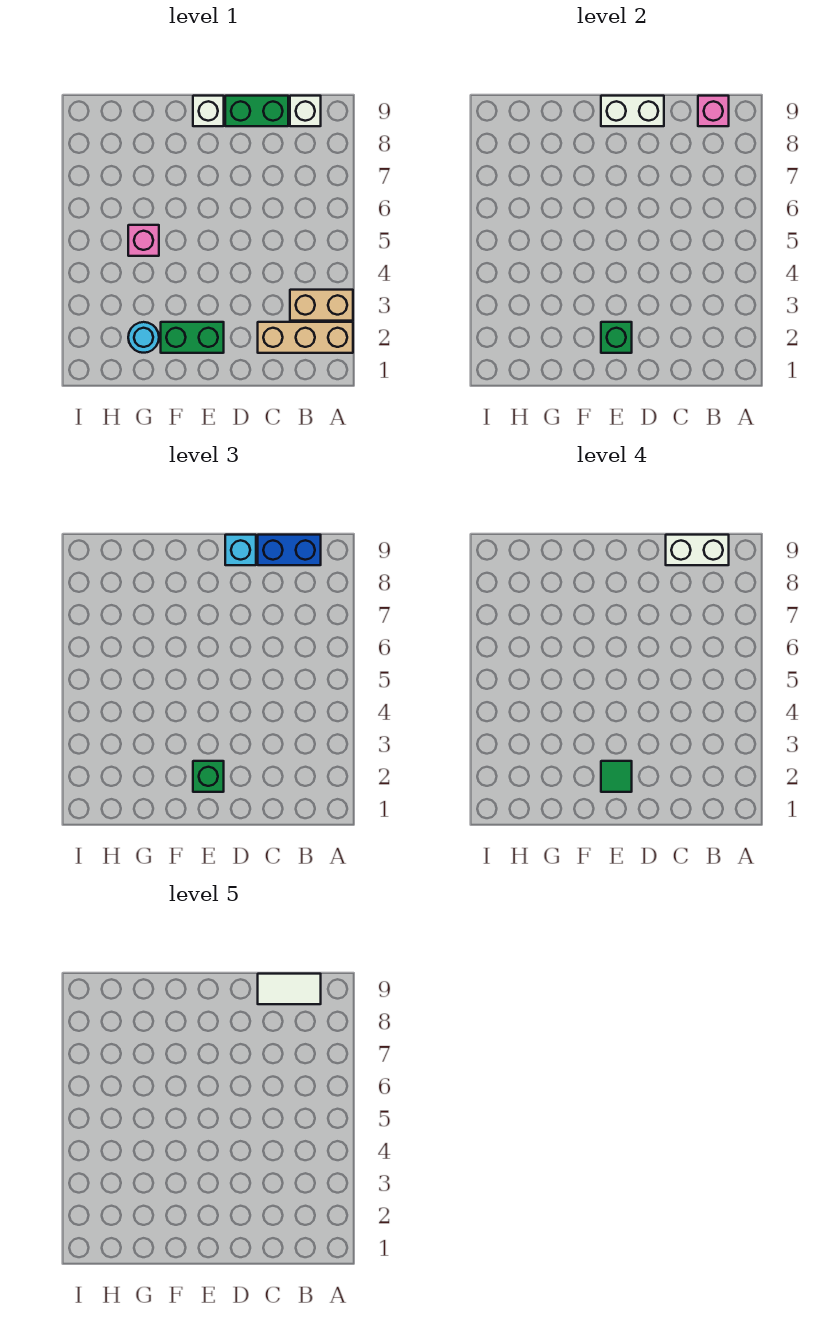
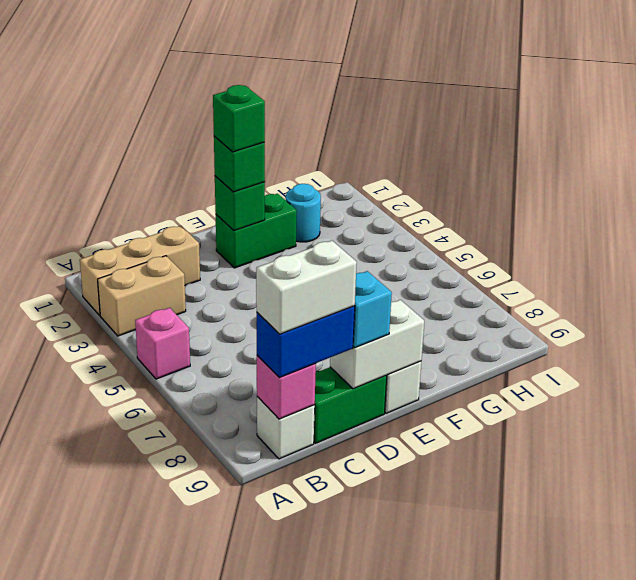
white tile B9:C9 level 5 -> none
green tile E2 level 4 -> green brick E2 level 4
pink brick G5 level 1 -> pink brick A5 level 1

